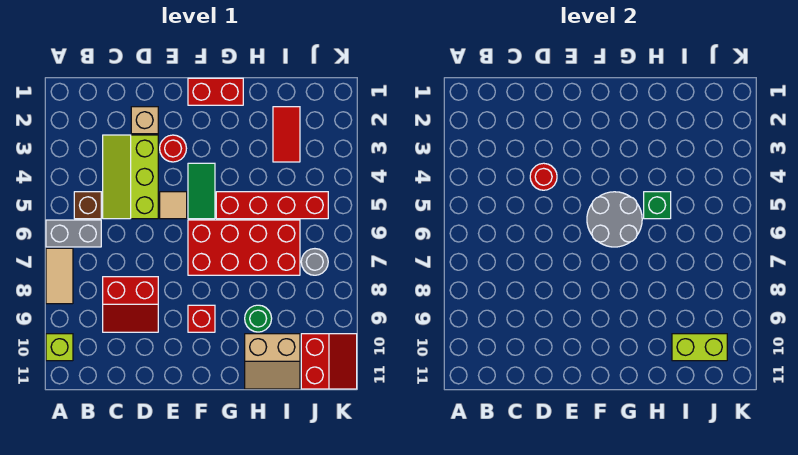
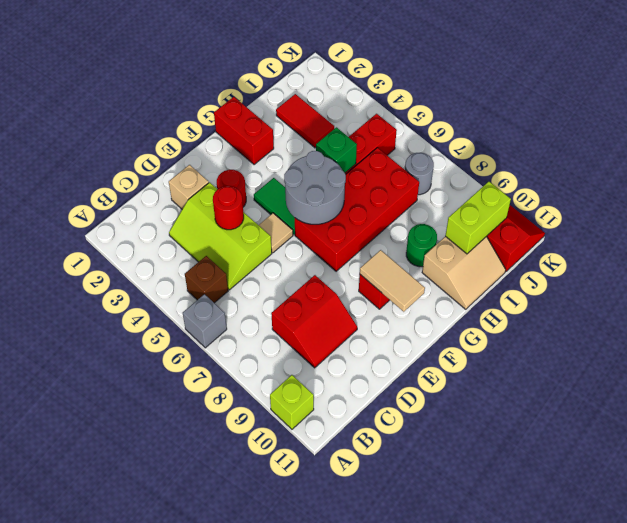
grey brick A6:B6 level 1 -> grey brick A6 level 1
tan tile A7:A8 level 1 -> tan tile F9:F10 level 2
red brick F1:G1 level 1 -> red brick G1:G2 level 1

